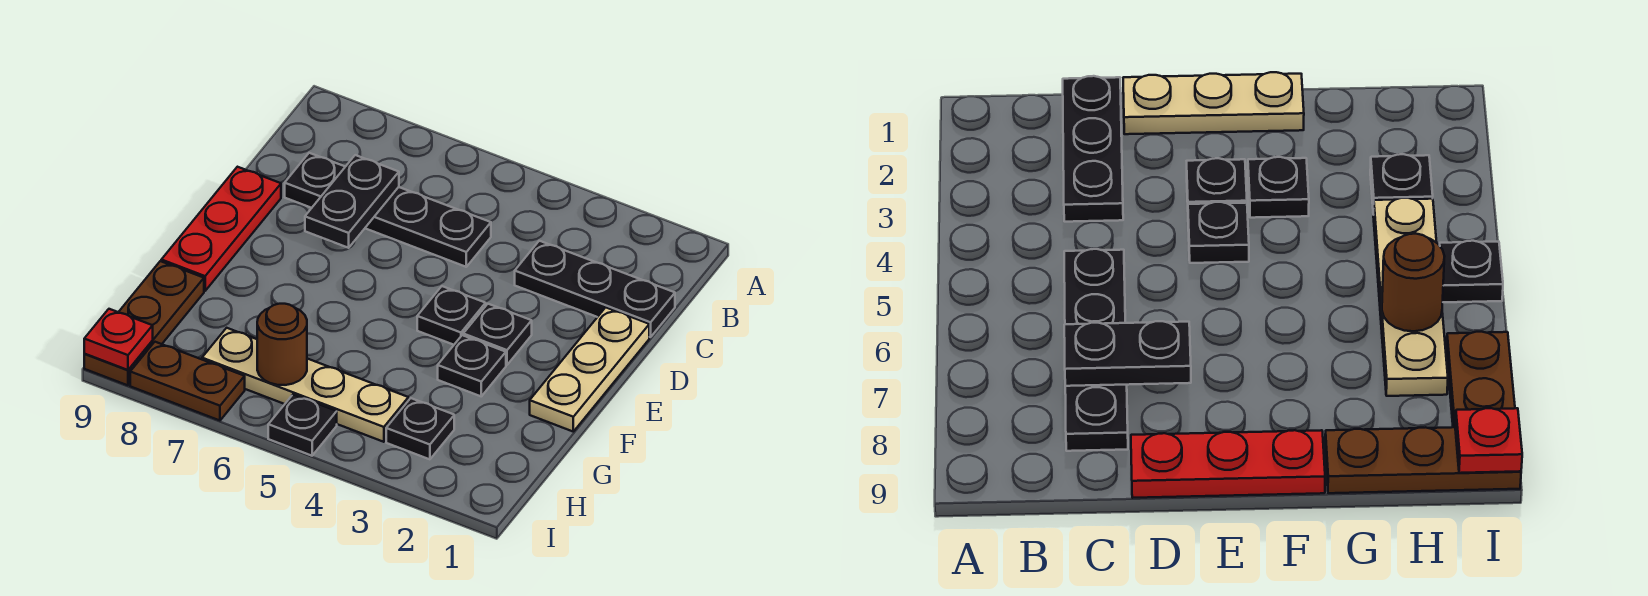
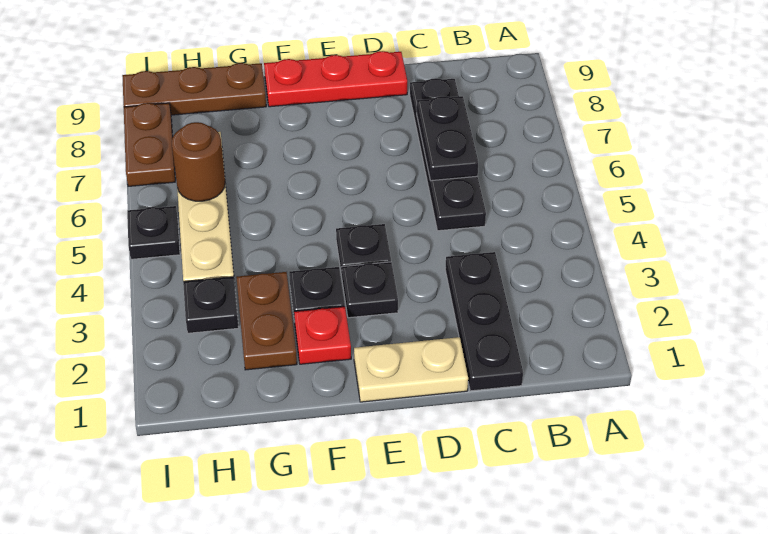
black plate C7:D7 level 2 -> black plate C6:C7 level 2
tan plate D1:F1 level 1 -> tan plate D1:E1 level 1
none -> brown plate G2:G3 level 1
red plate I9 level 2 -> red plate F2 level 1

